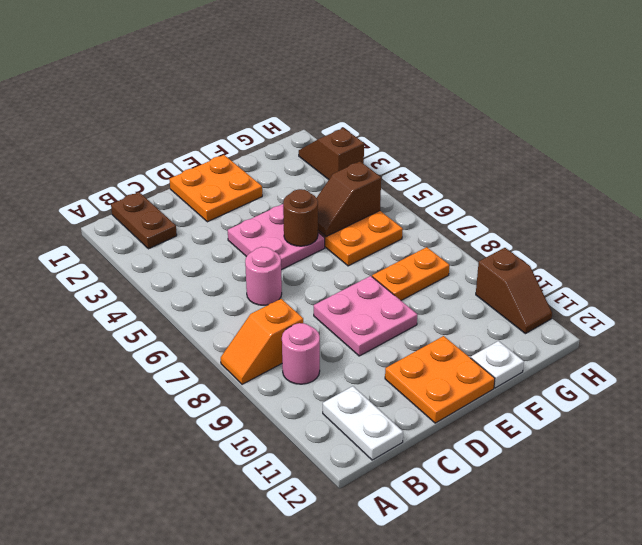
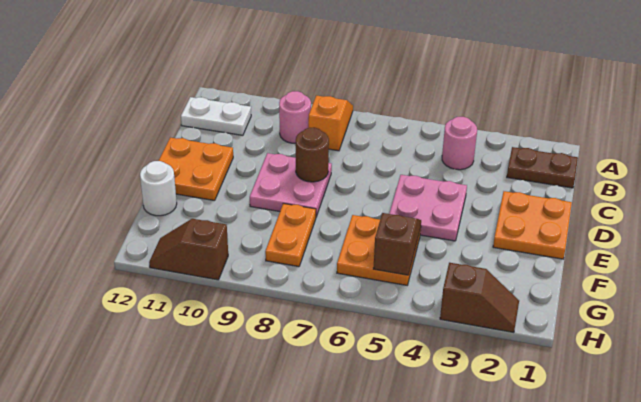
pink round brick C6 level 1 -> pink round brick B4 level 1
brown round brick E5 level 2 -> brown round brick D8 level 2
white plate F12 level 1 -> white round brick F12 level 1

